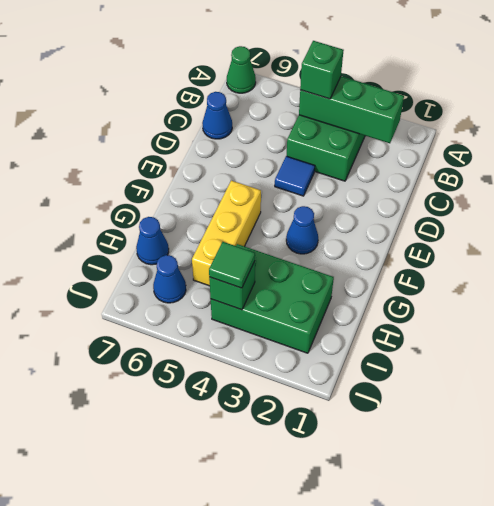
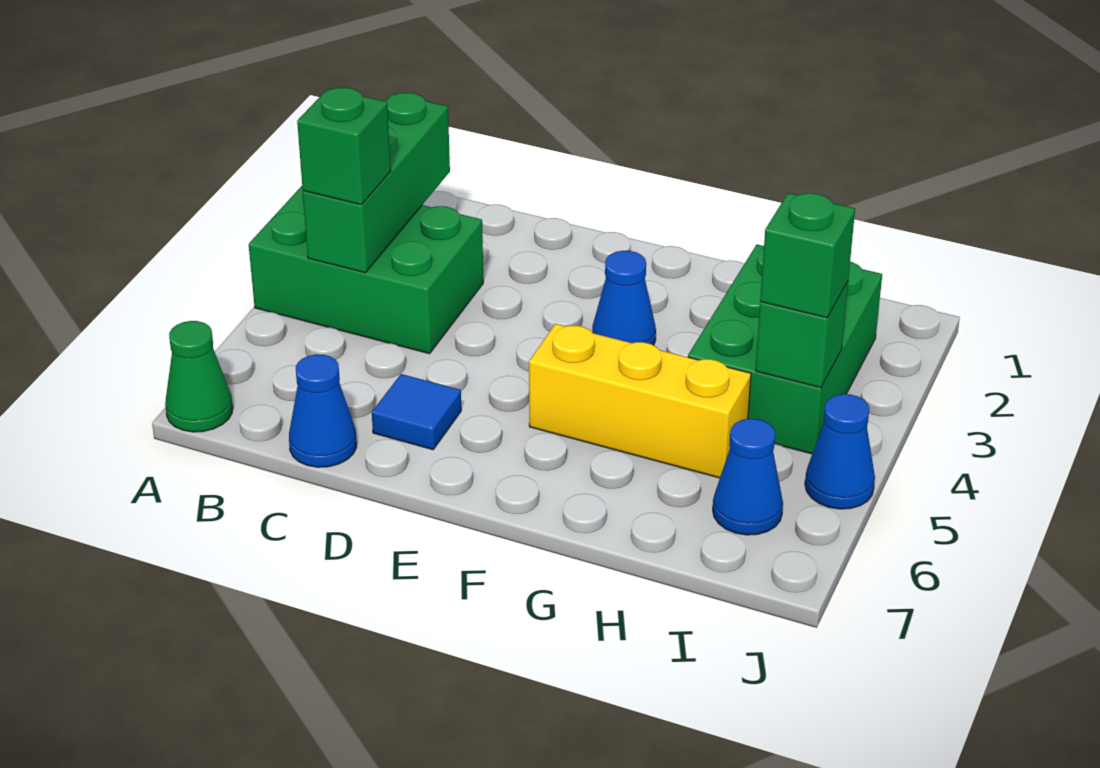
blue tile D4 level 1 -> blue tile D6 level 1
blue cone H7 level 1 -> blue cone J5 level 1
green tile I4 level 3 -> green brick I4 level 3

